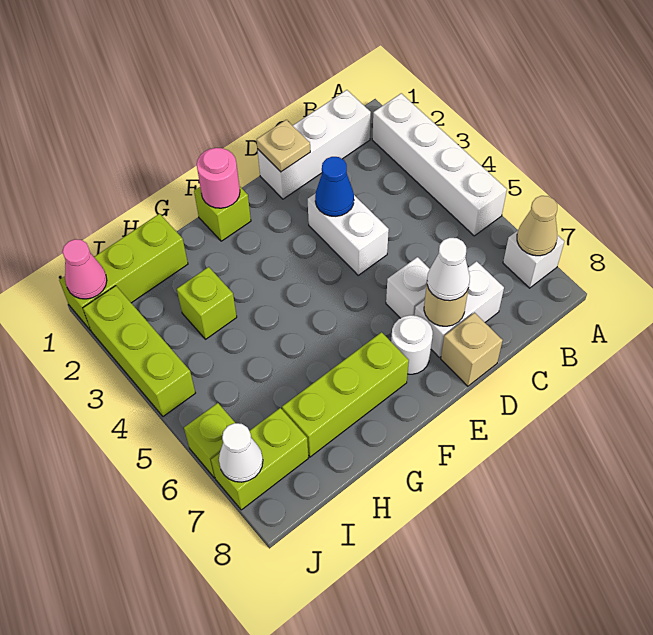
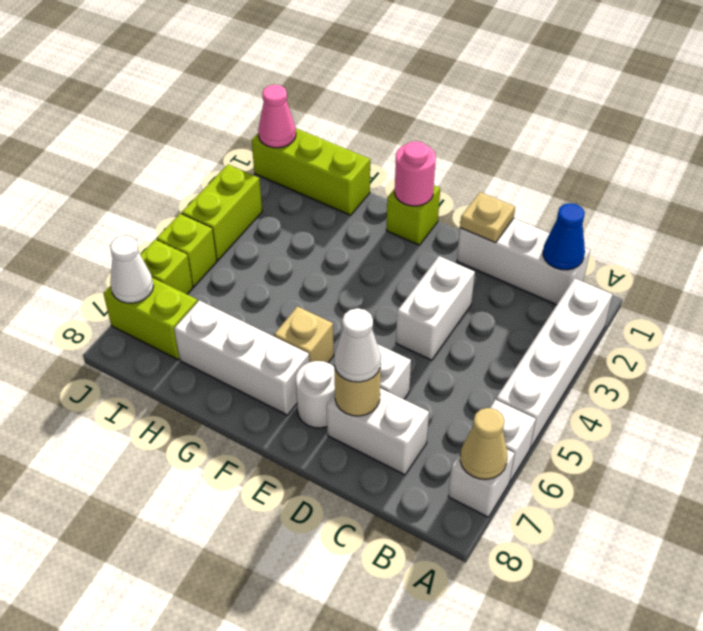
none -> white brick A6 level 1
blue cone D3 level 2 -> blue cone B1 level 2
tan brick D8 level 1 -> tan brick F6 level 1
lime brick F7:H7 level 1 -> white brick F7:H7 level 1
lime brick H3 level 1 -> lime brick J5 level 1
lime brick J2:J4 level 1 -> lime brick J3:J4 level 1

